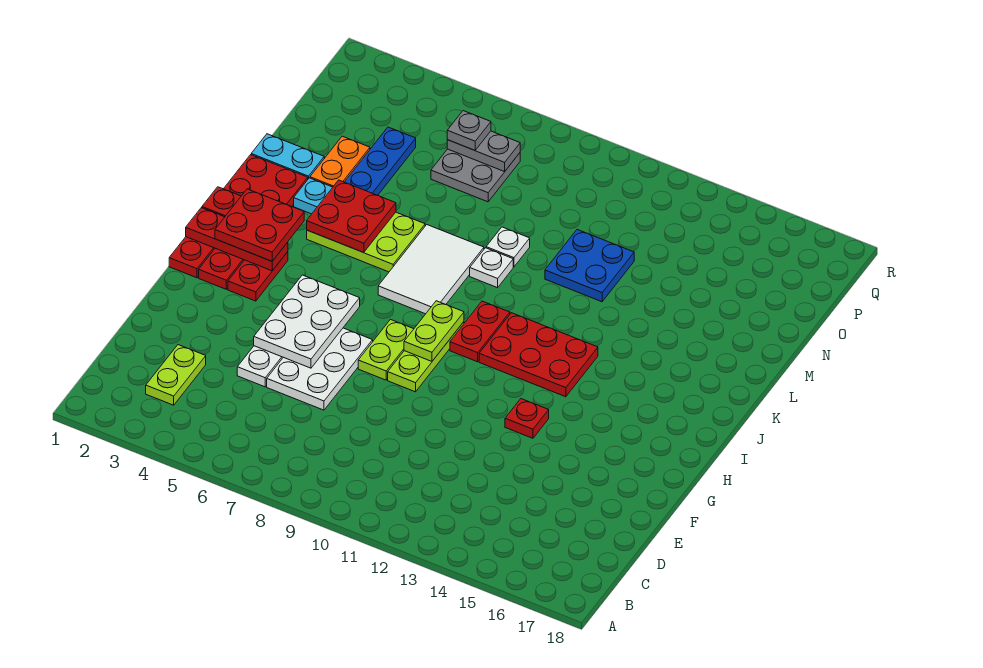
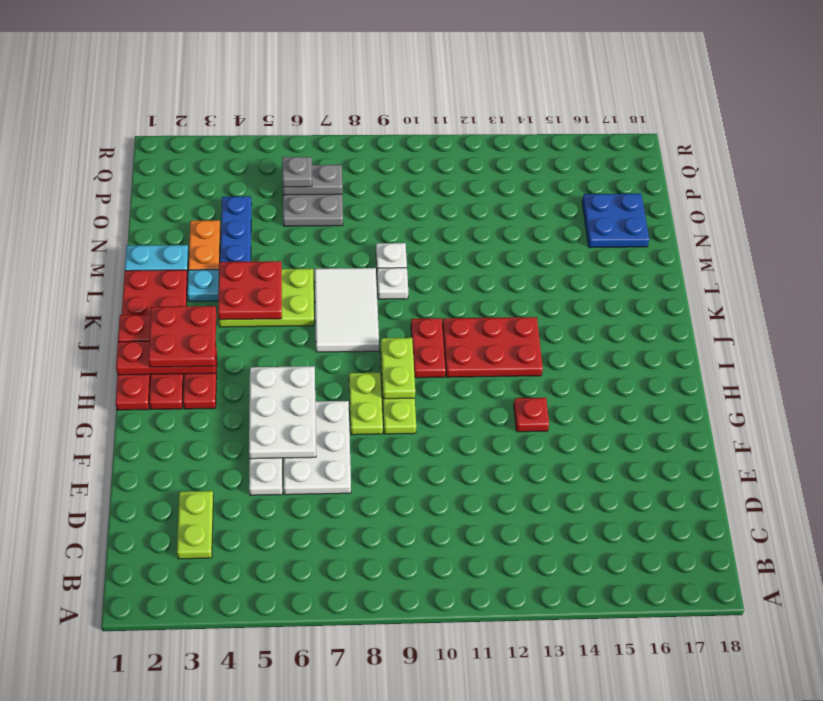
blue plate M11:N12 level 1 -> blue plate N16:O17 level 1

